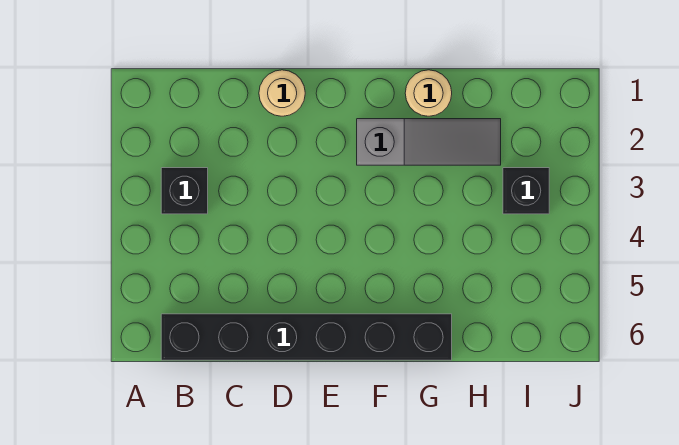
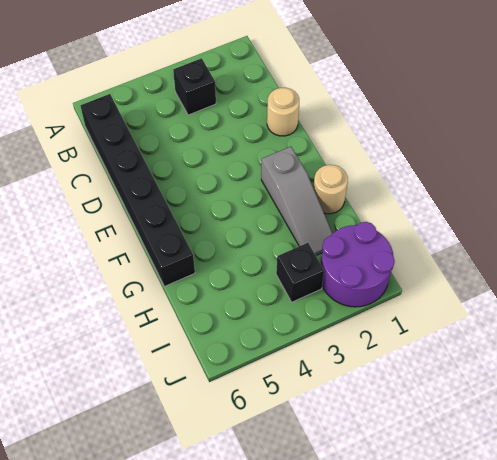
none -> purple round brick I1:J2 level 1

